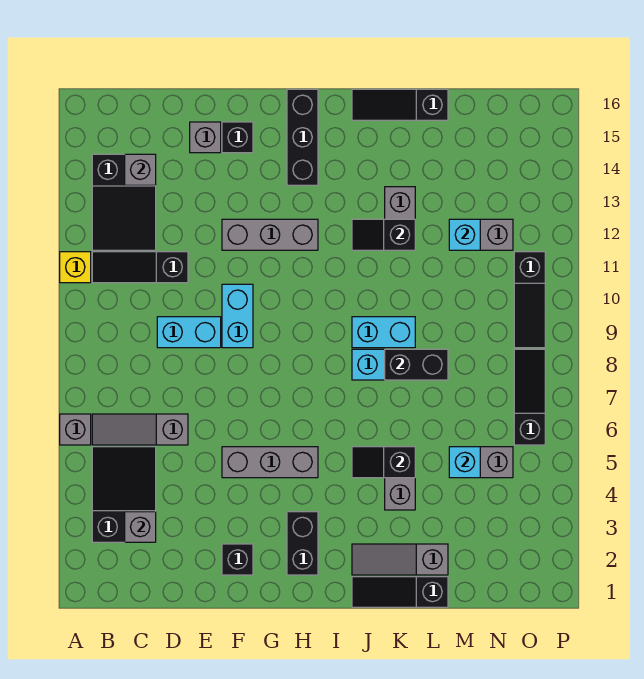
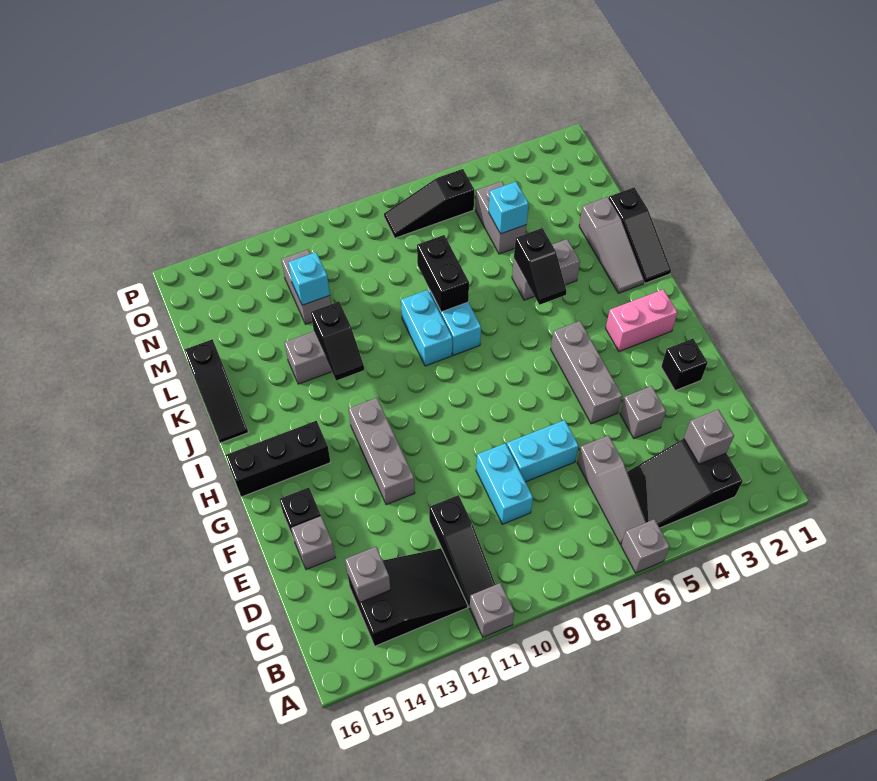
yellow brick A11 level 1 -> grey brick A11 level 1
none -> grey brick E4 level 1
cyan brick F9:F10 level 1 -> cyan brick E7:E8 level 1
black brick H2:H3 level 1 -> pink brick H2:H3 level 1
black slope O9:O11 level 1 top 11 -> none

